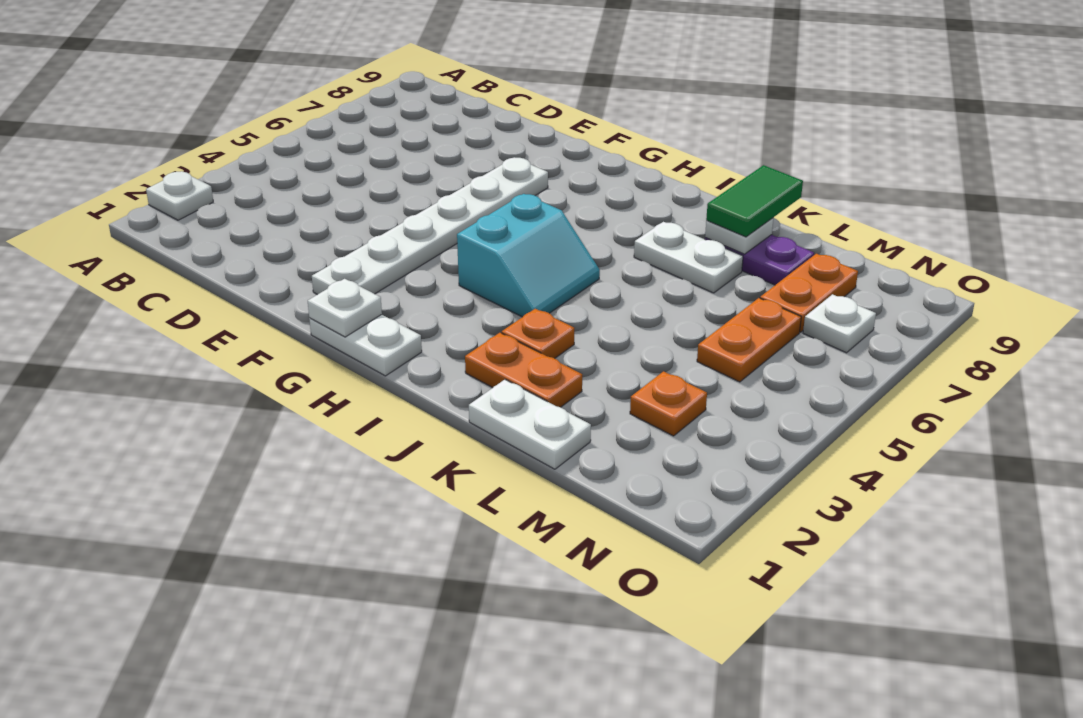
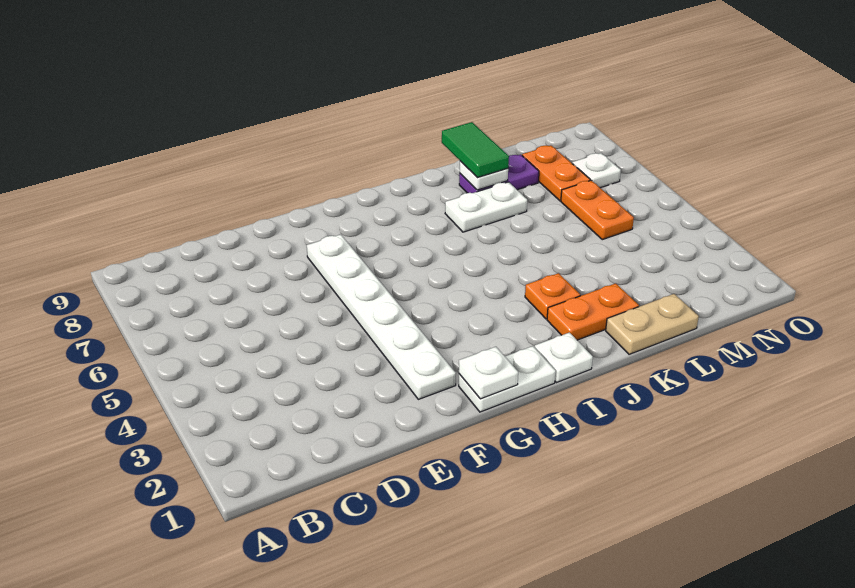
white plate A2 level 1 -> white plate I1 level 1
cyan slope H4:I5 level 1 top H -> none
white plate K1:L1 level 1 -> tan plate K1:L1 level 1
orange plate M3 level 1 -> none

